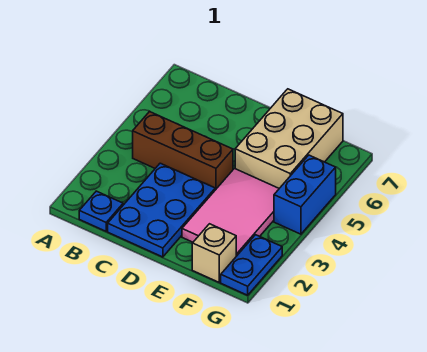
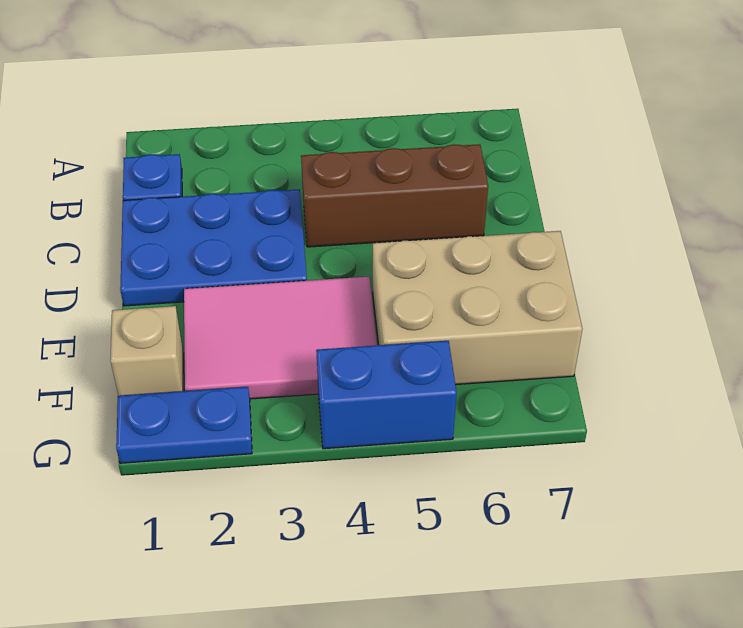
brown brick B4:D4 level 1 -> brown brick C4:C6 level 1

